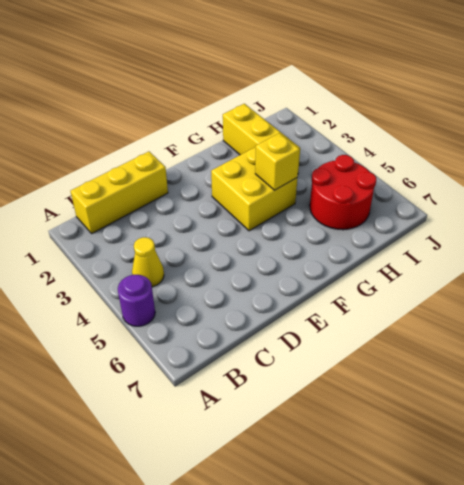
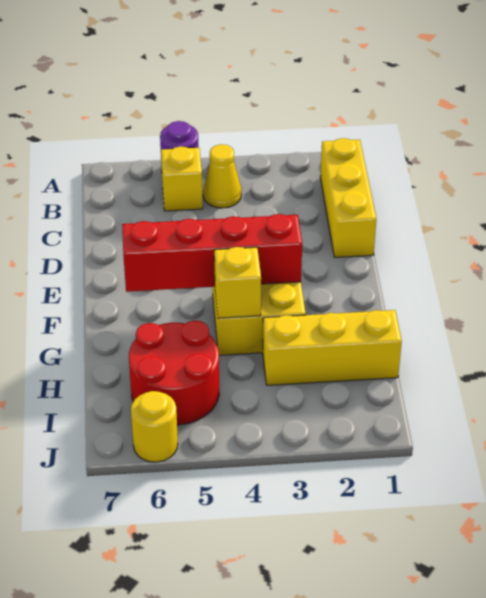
none -> yellow brick B5 level 1
none -> red brick F3:F6 level 2
none -> yellow round brick J6 level 1

